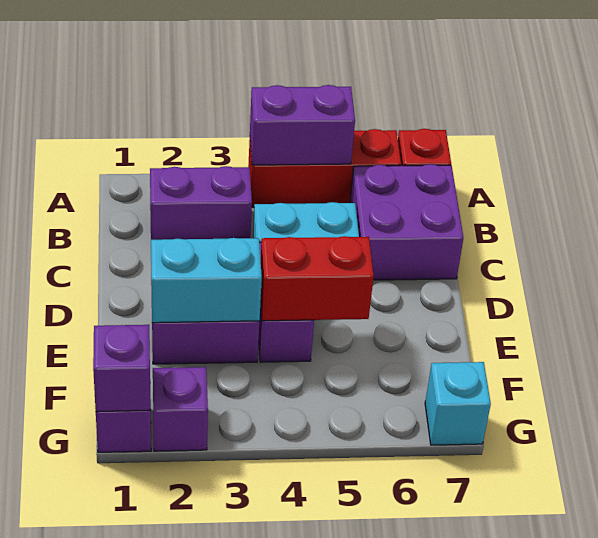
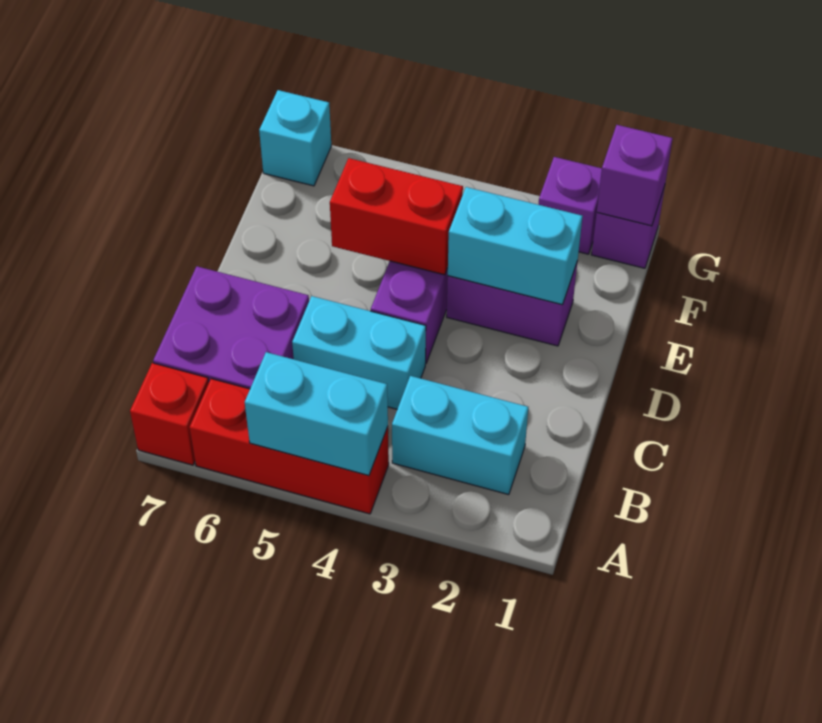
purple brick A4:A5 level 2 -> cyan brick A4:A5 level 2
purple brick B2:B3 level 1 -> cyan brick B2:B3 level 1

